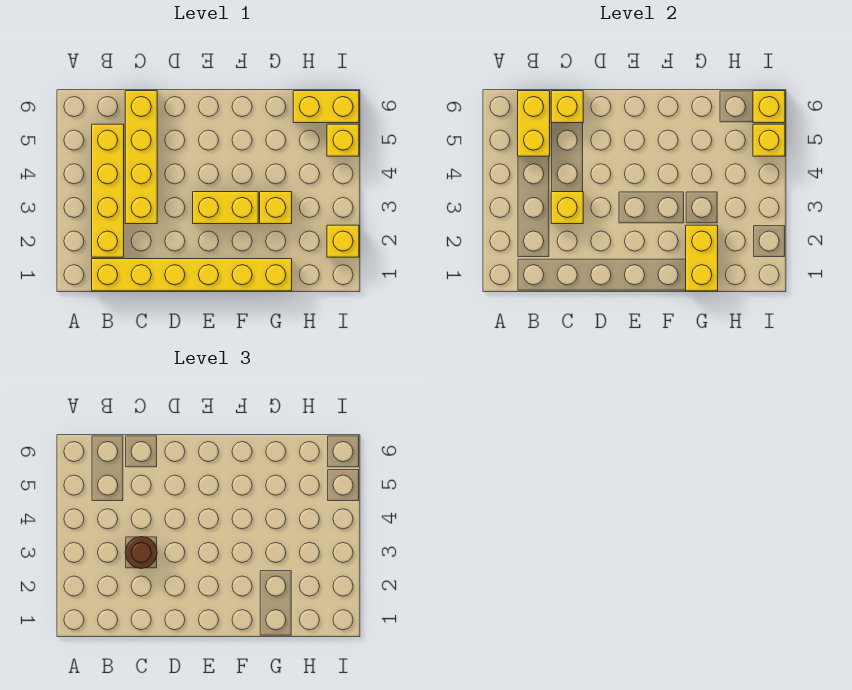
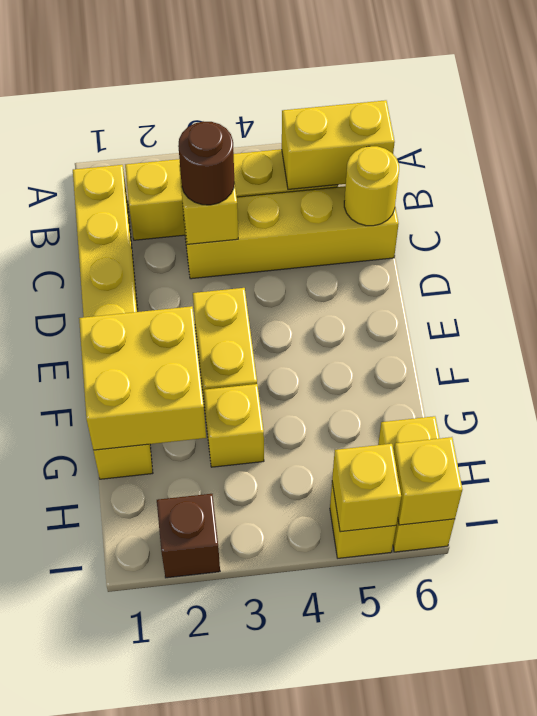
yellow brick C6 level 2 -> yellow round brick C6 level 2
yellow brick G1:G2 level 2 -> yellow brick F1:G2 level 2
yellow brick I2 level 1 -> brown brick I2 level 1

